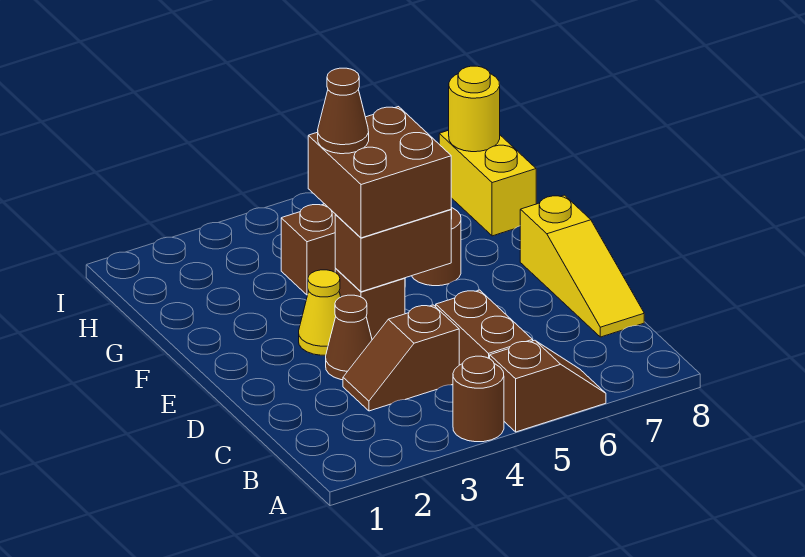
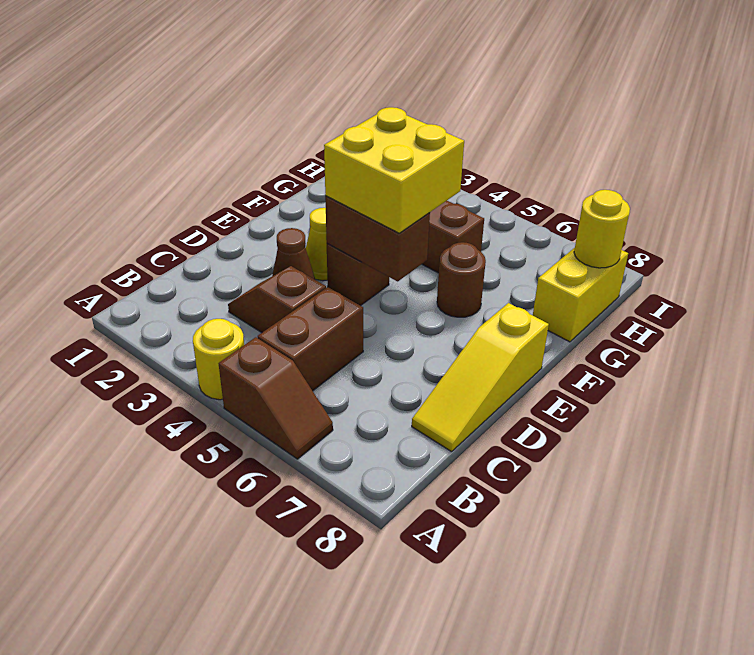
brown round brick A4 level 1 -> yellow round brick A4 level 1
brown brick E4:F5 level 3 -> yellow brick E4:F5 level 3
brown cone F4 level 4 -> none

